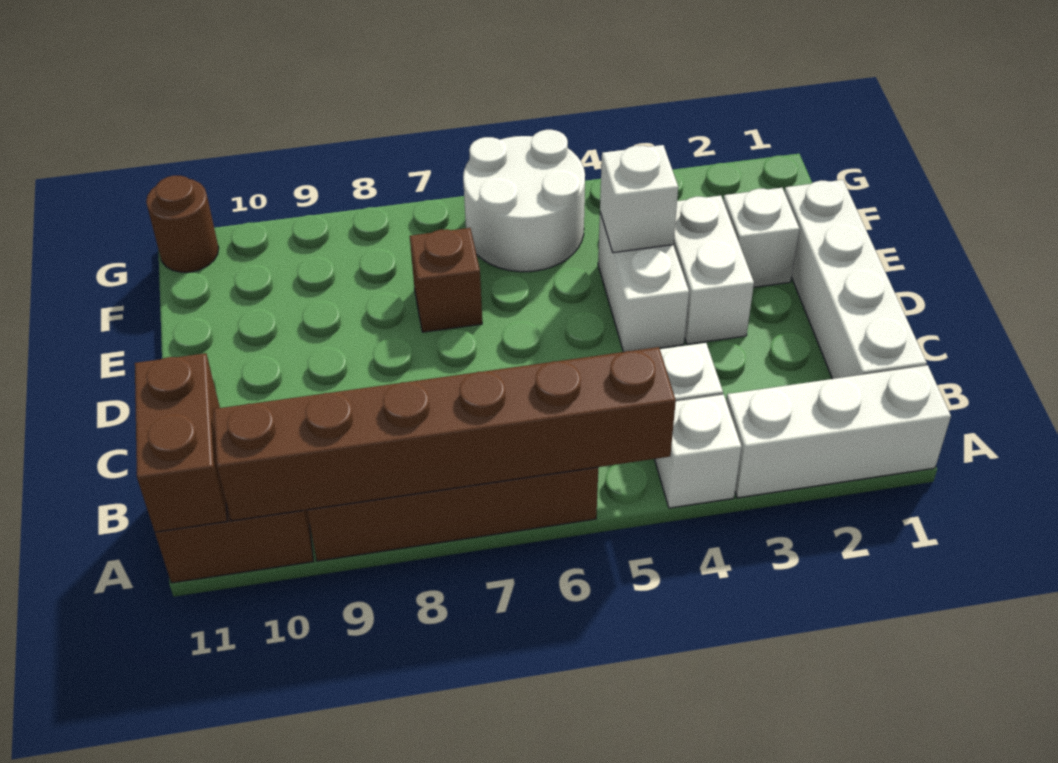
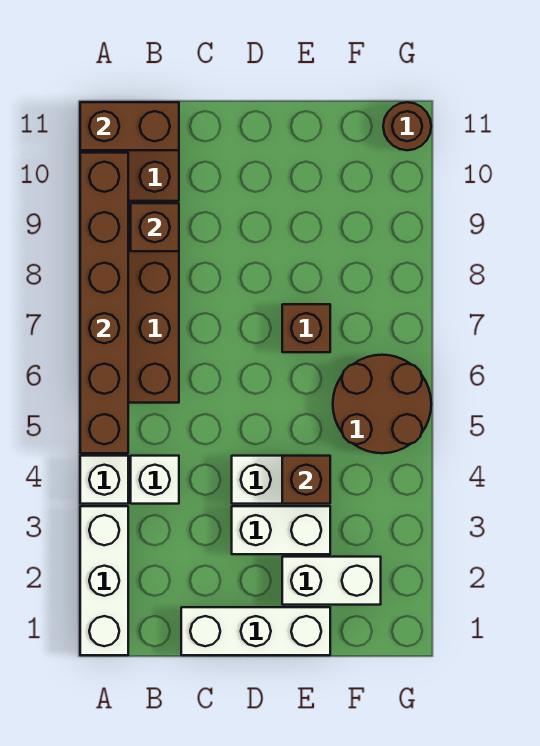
white brick B1:E1 level 1 -> white brick C1:E1 level 1
none -> brown brick B9 level 2
white brick E2 level 1 -> white brick E2:F2 level 1
white brick E4 level 2 -> brown brick E4 level 2
white round brick F5:G6 level 1 -> brown round brick F5:G6 level 1

